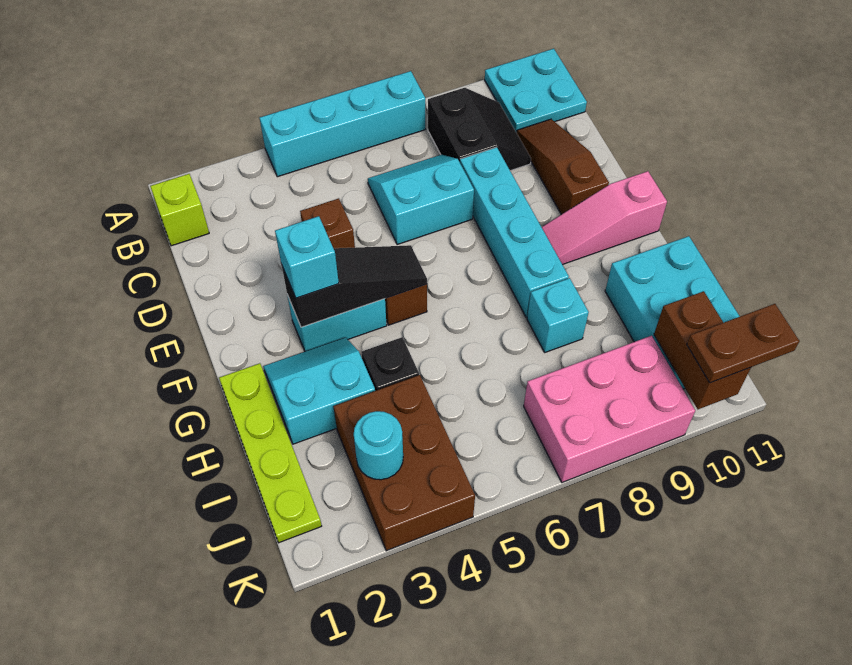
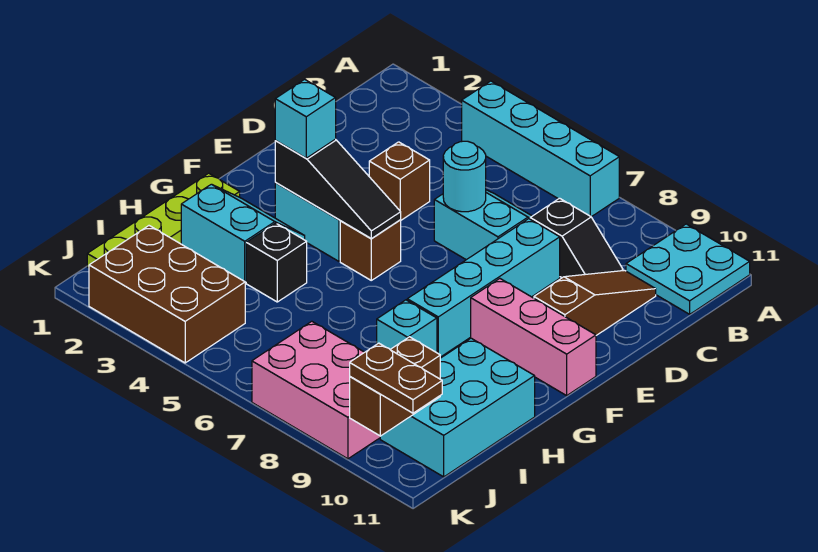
lime brick B1 level 1 -> none
black slope B8:C9 level 1 top 8 -> black slope C8:C9 level 1 top 8
pink slope F9:F11 level 1 top 11 -> pink brick F9:F11 level 1
brown brick I3:K4 level 1 -> brown brick J2:K4 level 1
cyan round brick J3 level 2 -> cyan round brick D6 level 2

